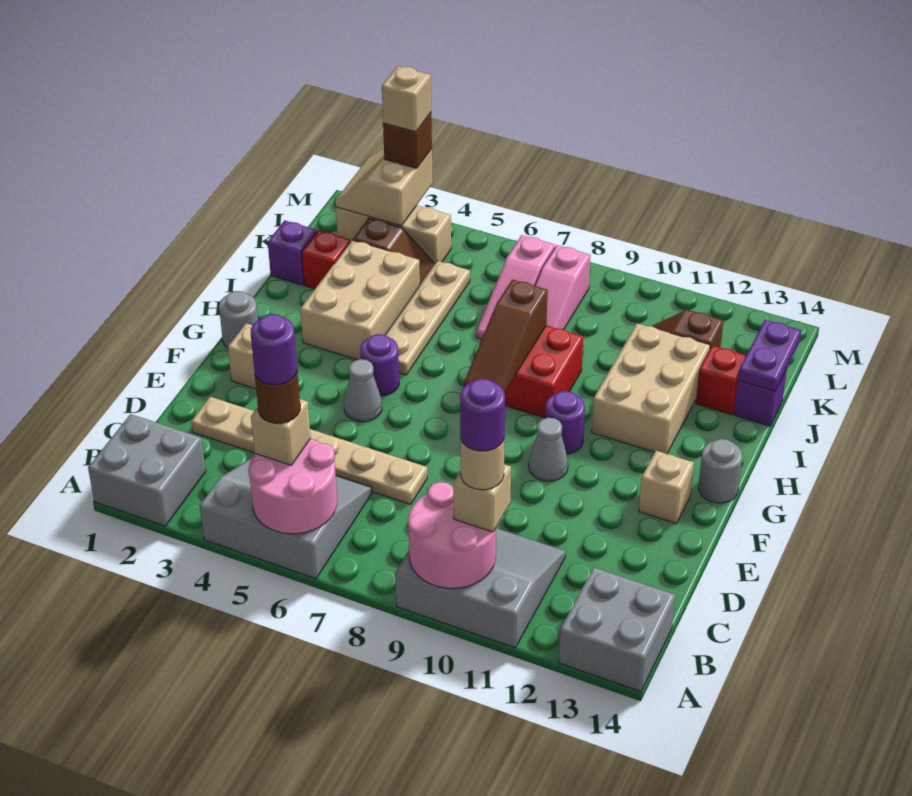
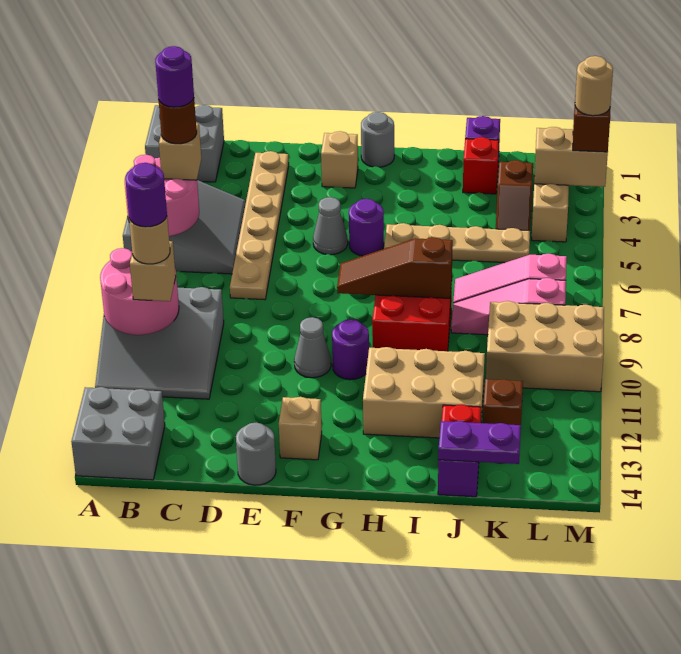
grey slope A9:C11 level 1 top A -> grey slope A9:C11 level 1 top 9
grey round brick G14 level 1 -> grey round brick E14 level 1
tan brick H3:J4 level 1 -> tan brick K9:M10 level 1
tan brick M3 level 4 -> tan round brick M3 level 4

